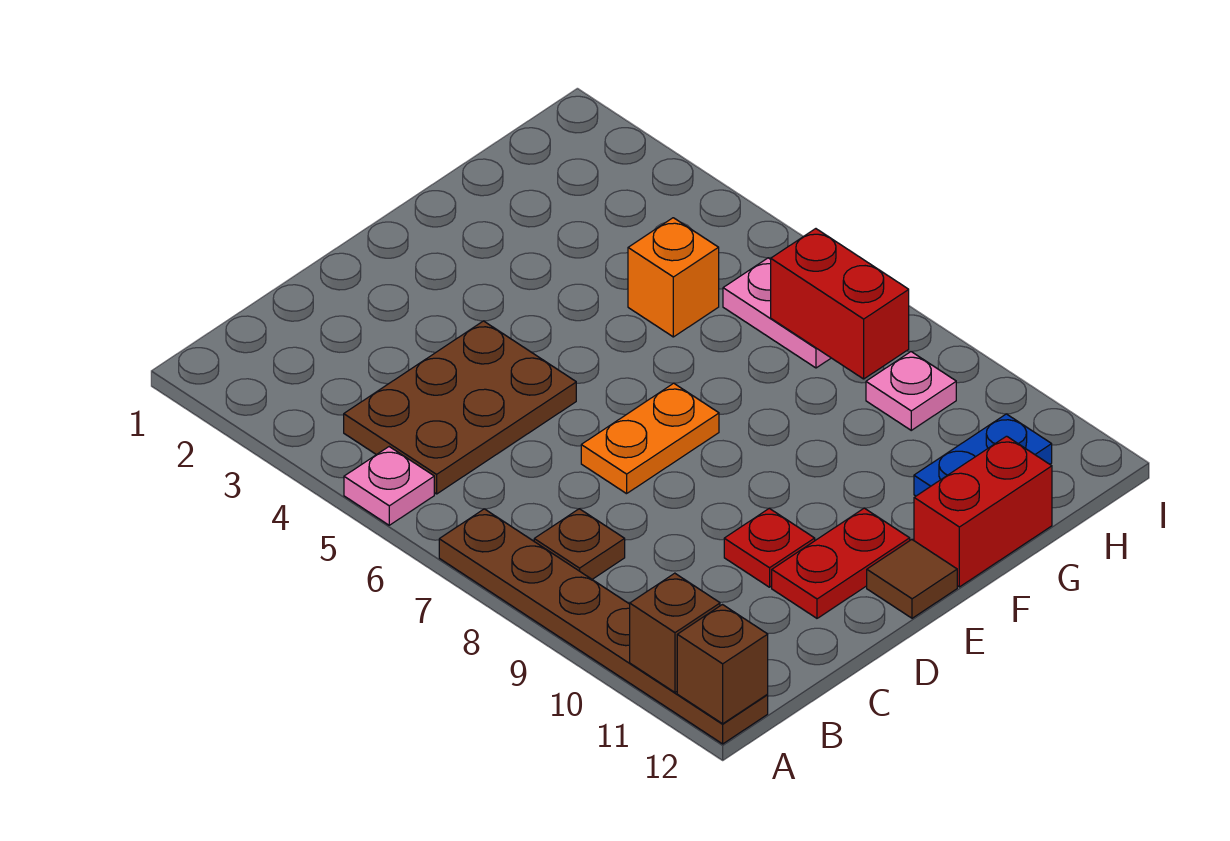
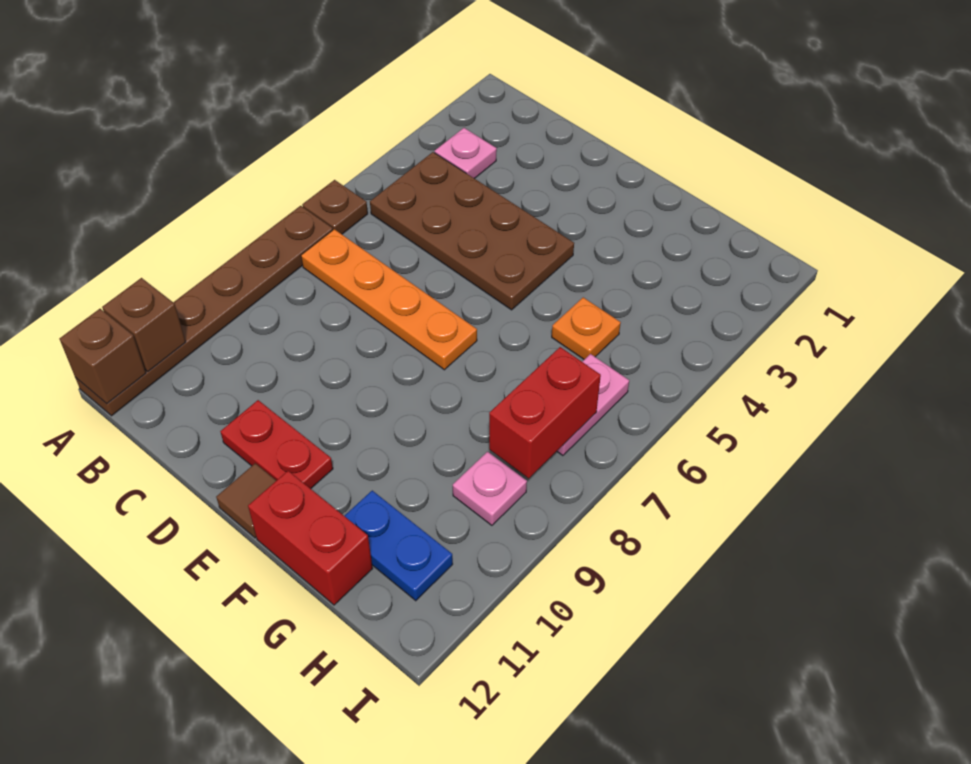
pink plate A5 level 1 -> pink plate B3 level 1
brown plate B4:D5 level 1 -> brown plate B4:E5 level 1
brown plate B8 level 1 -> brown plate A6 level 1
orange plate D7:E7 level 1 -> orange plate B7:E7 level 1
red plate D10 level 1 -> none
orange brick G5 level 1 -> orange plate G5 level 1

